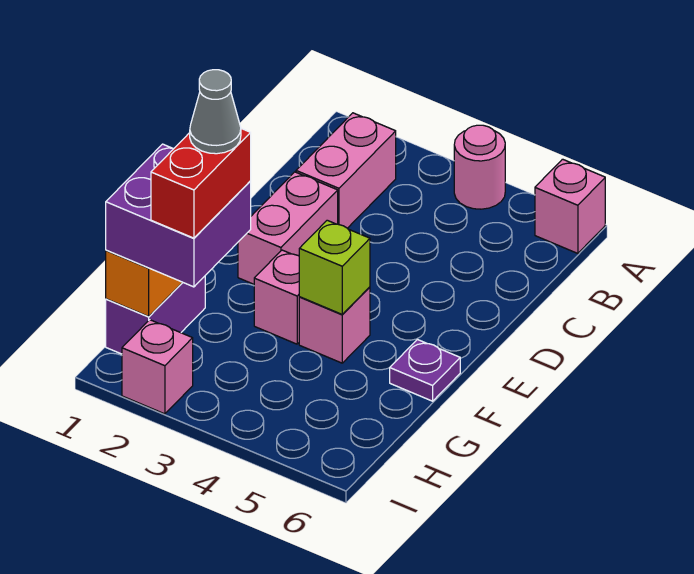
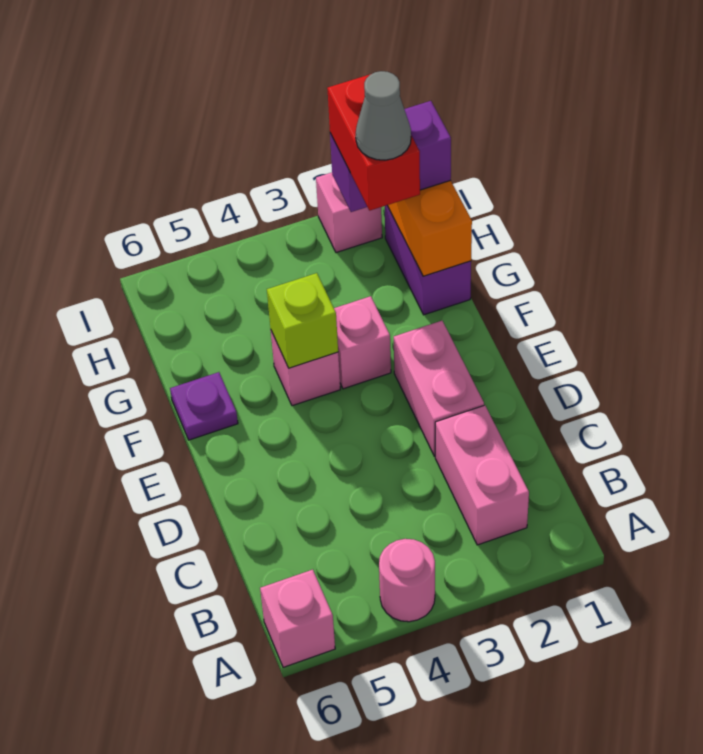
purple brick G1:H2 level 3 -> purple brick H1:H2 level 3

